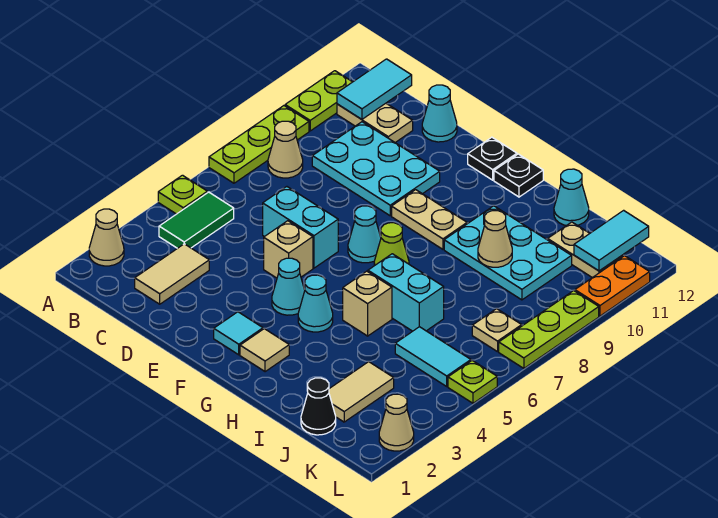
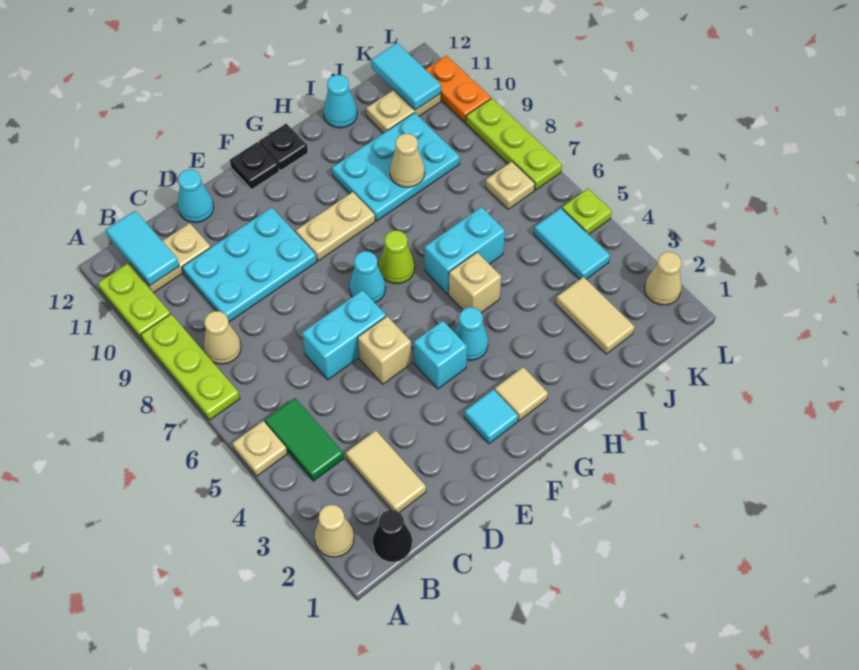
lime plate A5 level 1 -> tan plate A5 level 1
cyan cone F4 level 1 -> cyan brick F4 level 1
black cone J1 level 1 -> black cone B1 level 1
cyan tile J5:K5 level 1 -> cyan tile K4:K5 level 1

